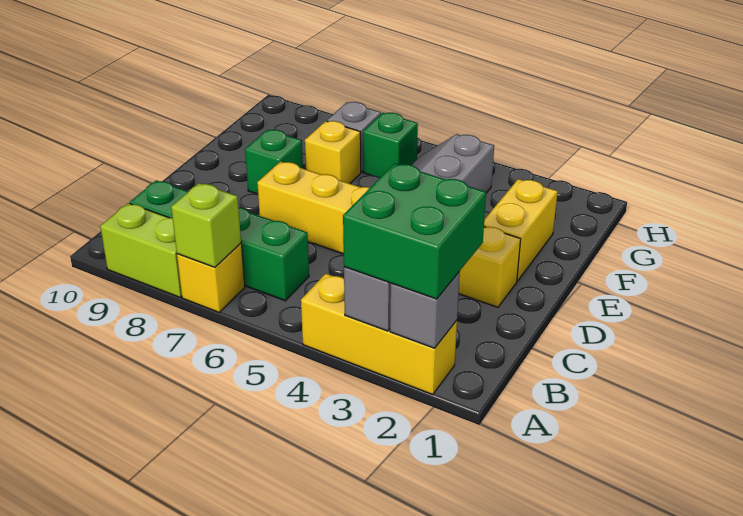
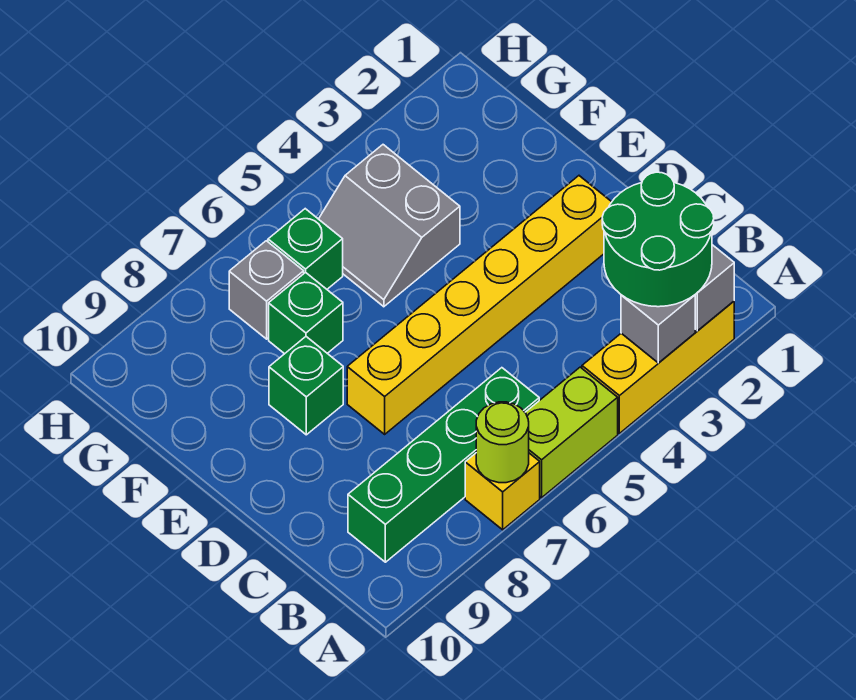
green brick A2:B3 level 3 -> green round brick A2:B3 level 3
lime brick A7 level 2 -> lime round brick A7 level 2
lime brick A8:A9 level 1 -> lime brick A5:A6 level 1
yellow brick E2:F2 level 1 -> none
yellow brick F7 level 1 -> green brick F7 level 1

